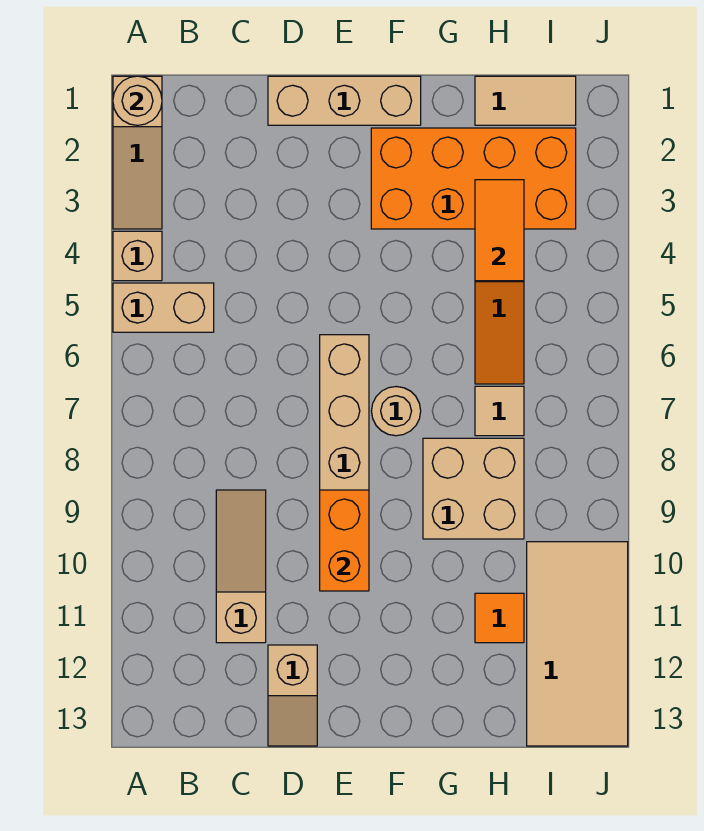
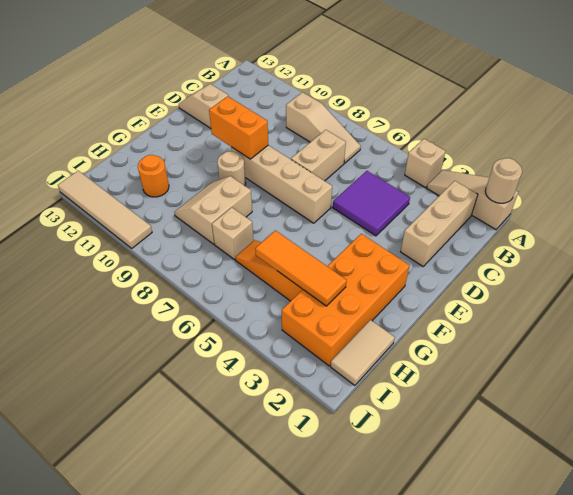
tan brick A5:B5 level 1 -> tan brick C7:D7 level 1
none -> purple tile C4:D5 level 1
tan slope C9:C11 level 1 top 11 -> tan slope B7:B9 level 1 top 9
tan brick D1:F1 level 1 -> tan brick B2:D2 level 1
tan round brick F7 level 1 -> tan round brick F9 level 1
tan brick G8:H9 level 1 -> tan slope G8:H9 level 1 top 8
orange tile H3:H4 level 2 -> orange tile H3:H5 level 2
tan tile H7 level 1 -> tan brick H7 level 1
orange tile H11 level 1 -> orange round brick H11 level 1
tan tile I10:J13 level 1 -> tan tile J10:J13 level 1

